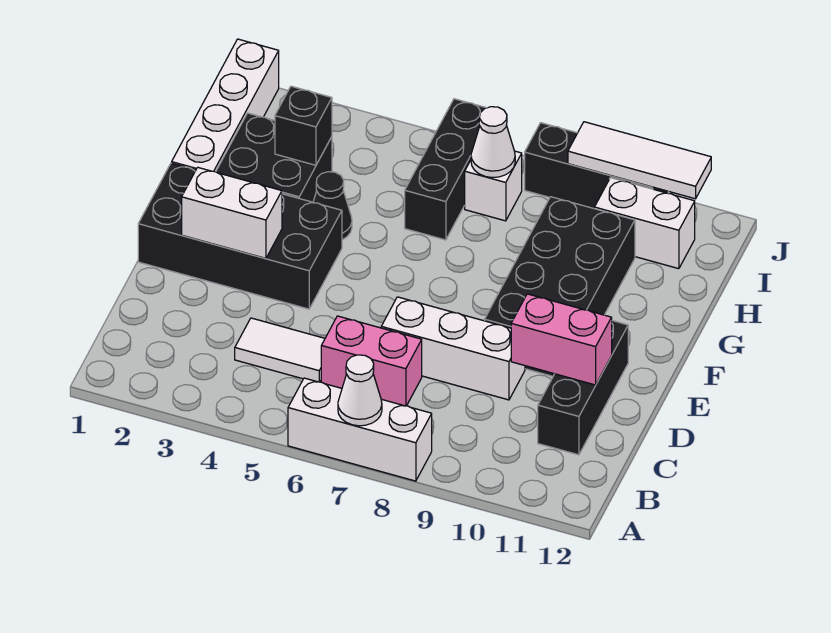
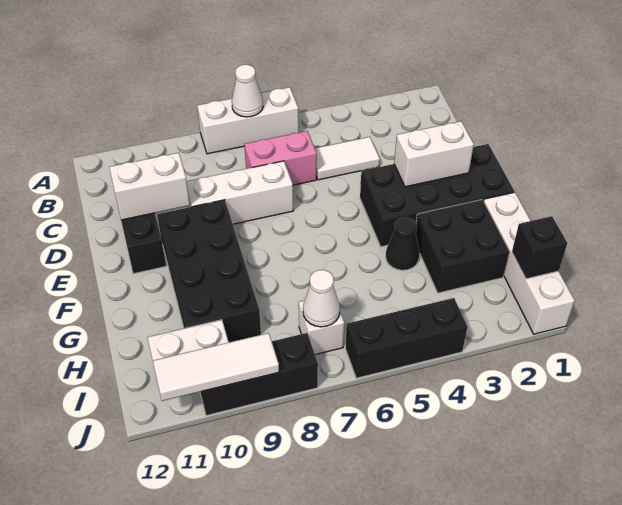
pink brick D10:D11 level 2 -> white brick D10:D11 level 2
black brick H3 level 2 -> black brick I1 level 2
black brick H6:J6 level 1 -> black brick J4:J6 level 1

